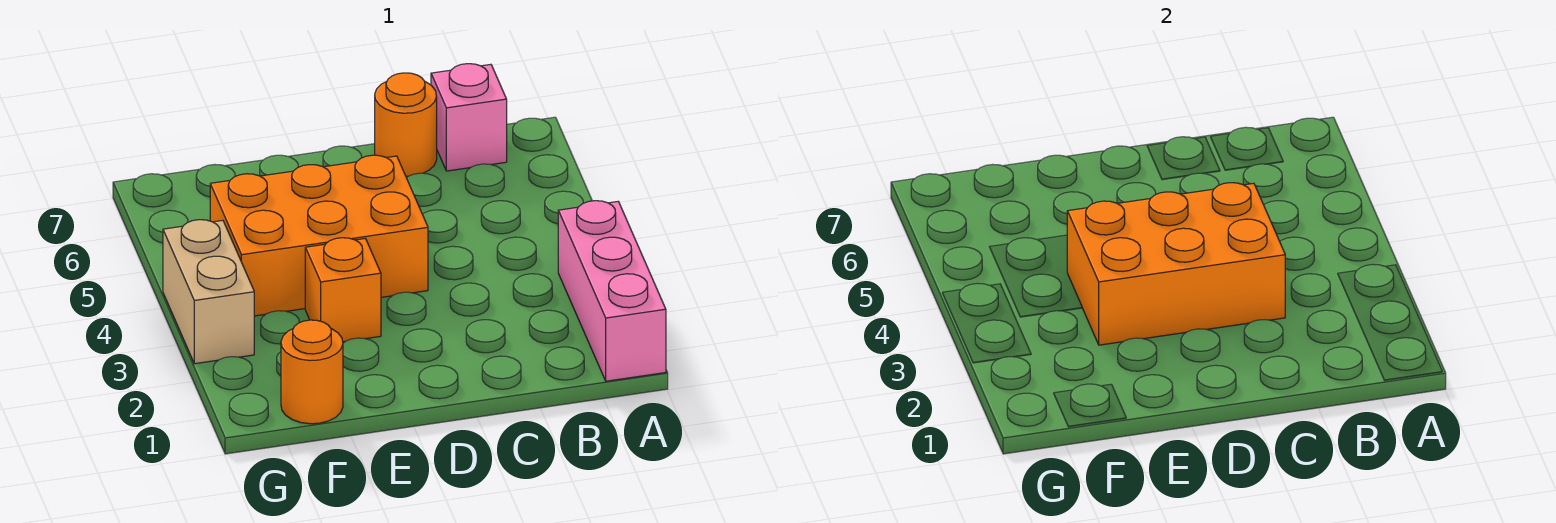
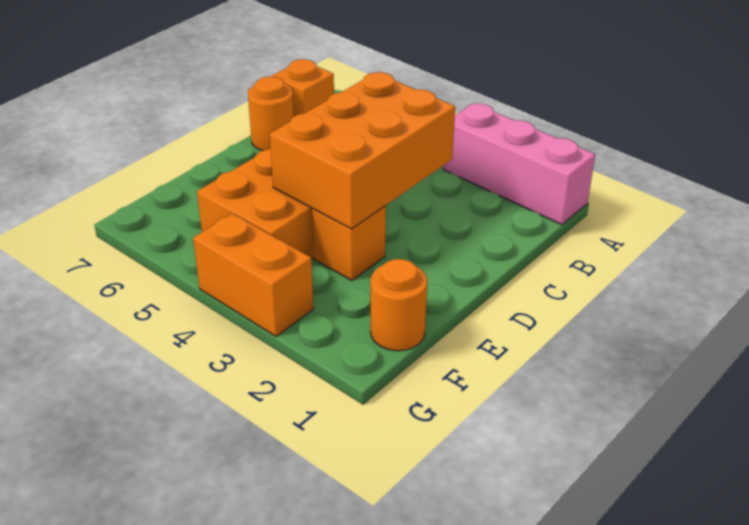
pink brick B7 level 1 -> orange brick B7 level 1
tan brick G3:G4 level 1 -> orange brick G3:G4 level 1

